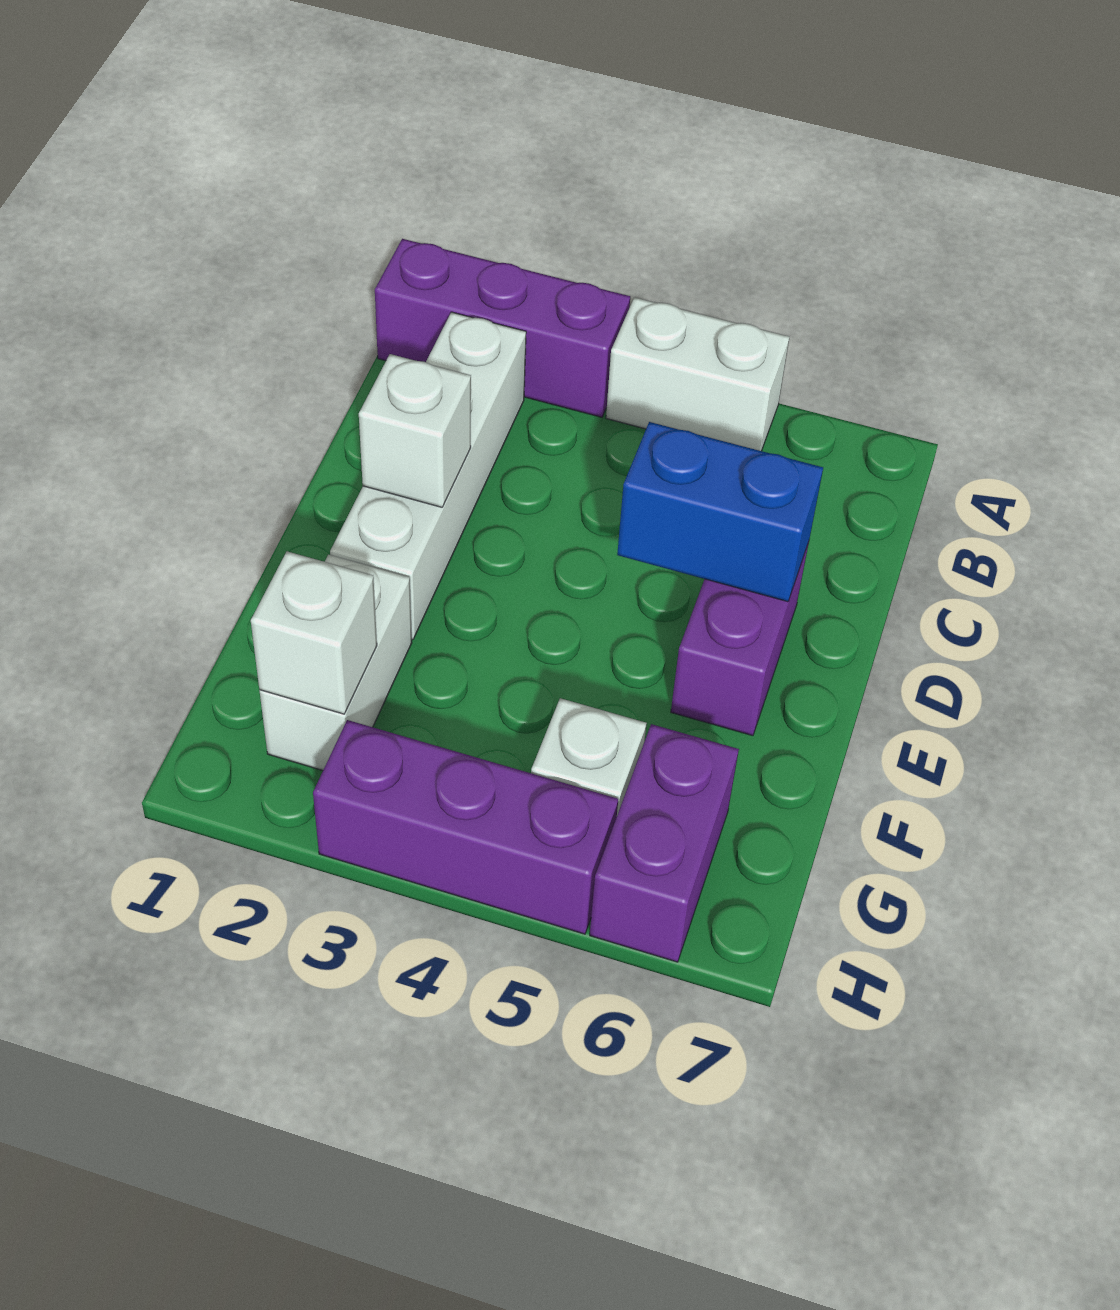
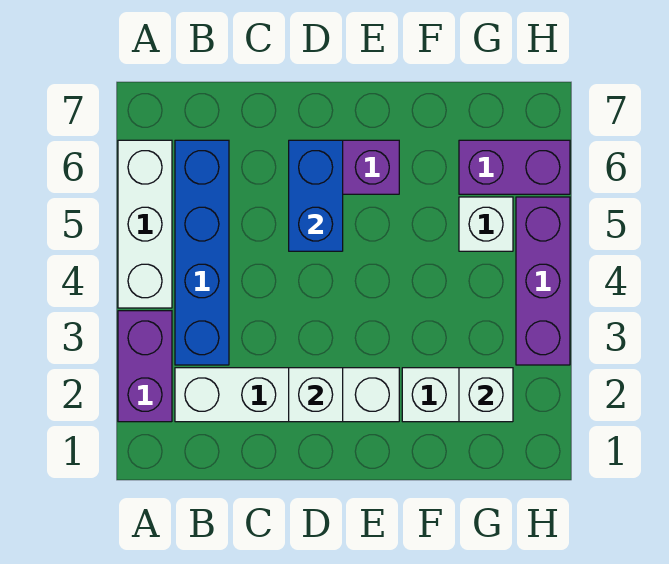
purple brick A1:A3 level 1 -> purple brick A2:A3 level 1
white brick A4:A5 level 1 -> white brick A4:A6 level 1
none -> blue brick B3:B6 level 1

